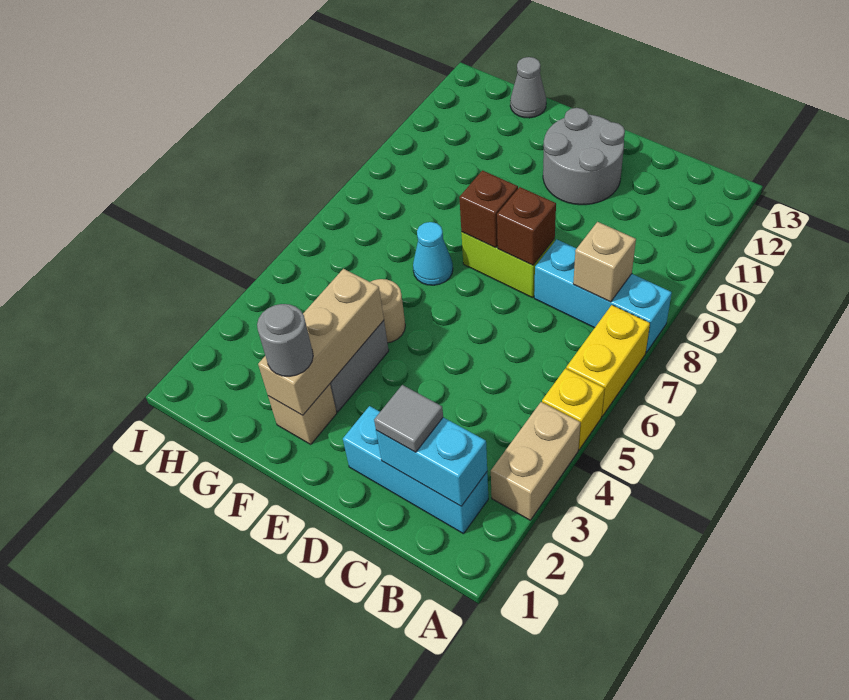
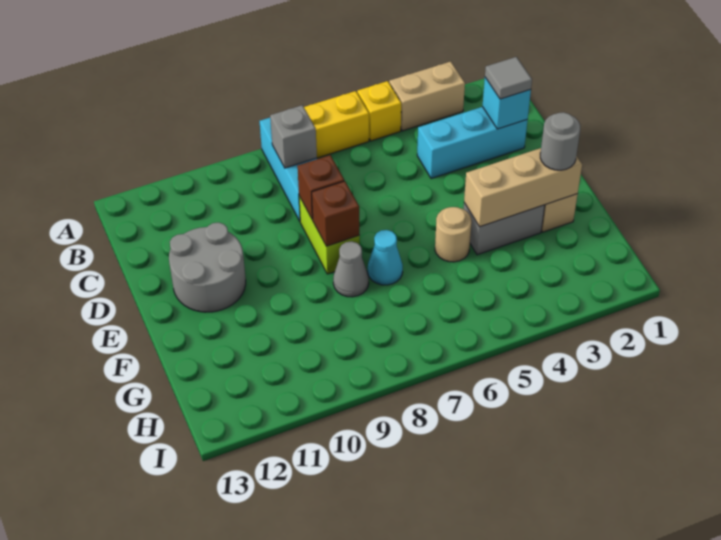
cyan brick B2:D2 level 1 -> cyan brick C2:C4 level 1
cyan brick B2:C2 level 2 -> cyan brick C2 level 2
tan brick B8 level 2 -> grey brick B8 level 2
grey cone G13 level 1 -> grey cone F8 level 1

